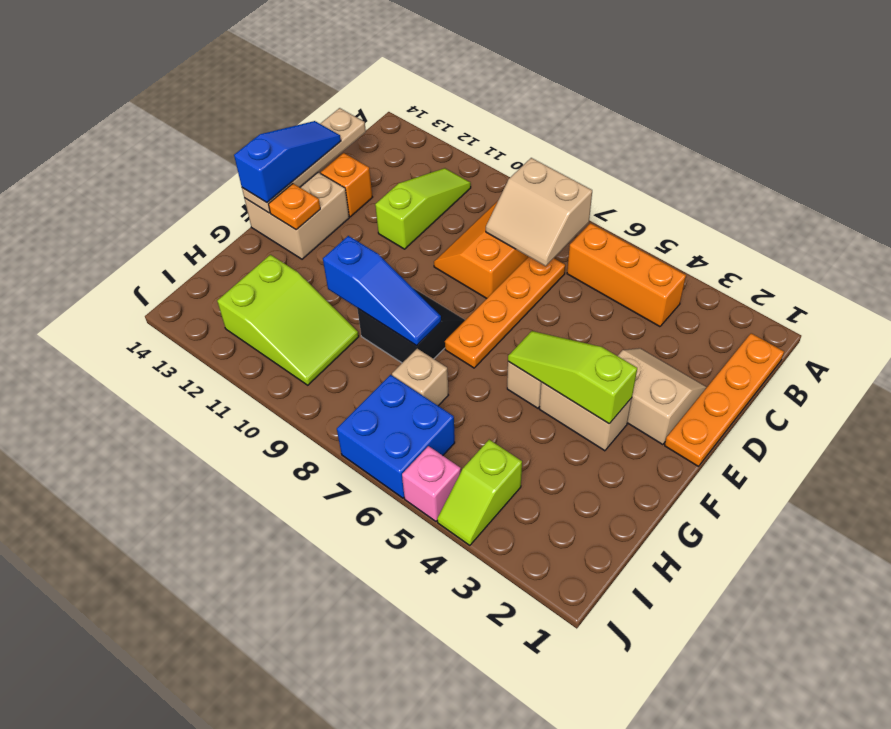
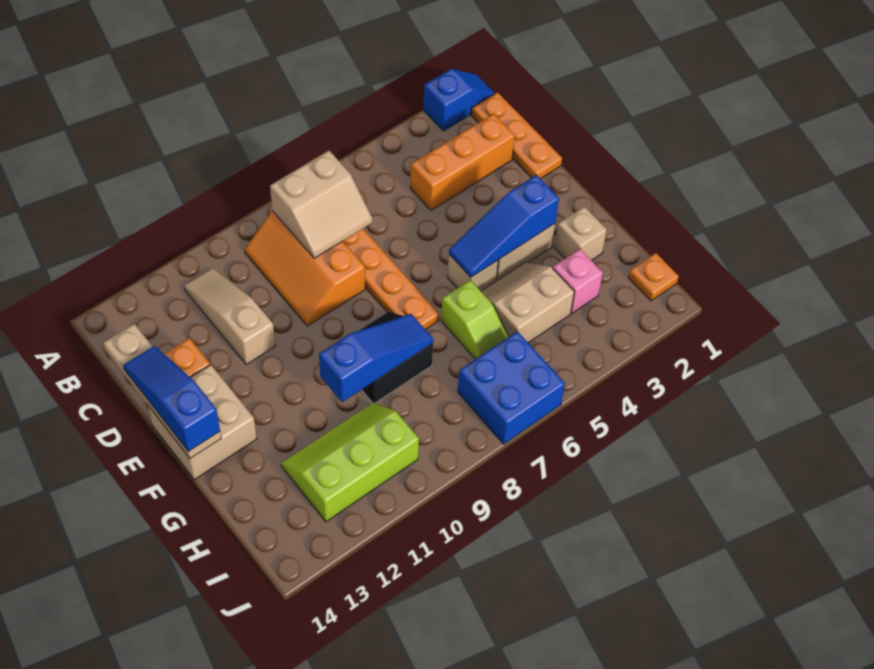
none -> blue slope A1:A2 level 1 top 2
orange plate B1:E1 level 1 -> orange plate B1:D1 level 1
orange brick B4:B6 level 1 -> orange brick C2:C4 level 1
lime slope B11:D11 level 1 top D -> tan slope B11:D11 level 1 top D
tan slope D2:E3 level 1 top E -> tan slope G4:H5 level 1 top H
lime slope F3:F5 level 2 top 3 -> blue slope F3:F5 level 2 top 3
orange plate F13 level 2 -> orange plate I1 level 1
tan brick H7 level 1 -> tan brick G2 level 1
lime slope H10:I12 level 1 top 12 -> lime slope H10:I12 level 1 top I
lime slope I4:J4 level 1 top I -> lime slope G6:H6 level 1 top G
pink brick J5 level 1 -> pink brick H3 level 1

